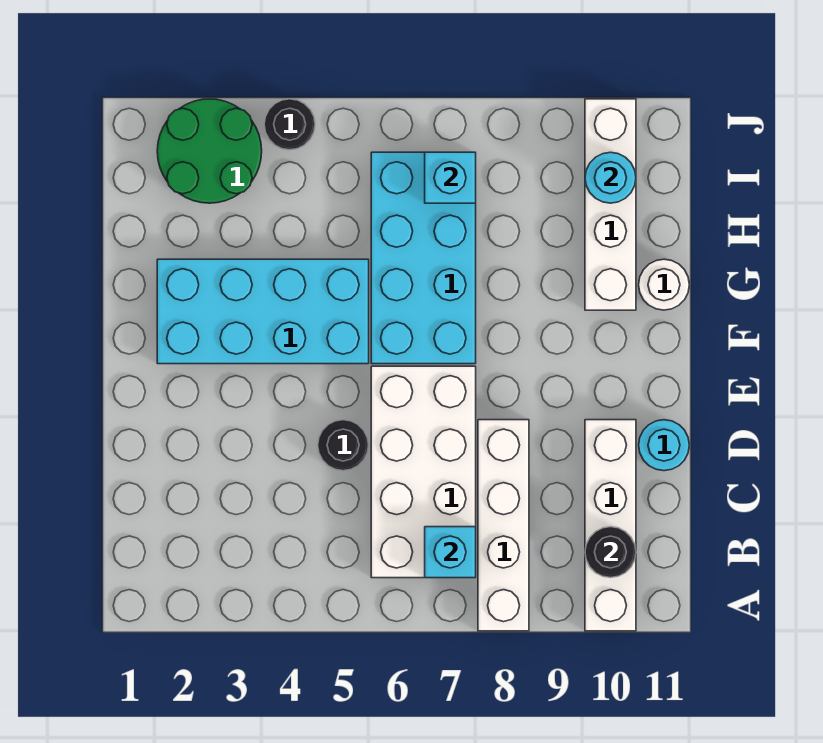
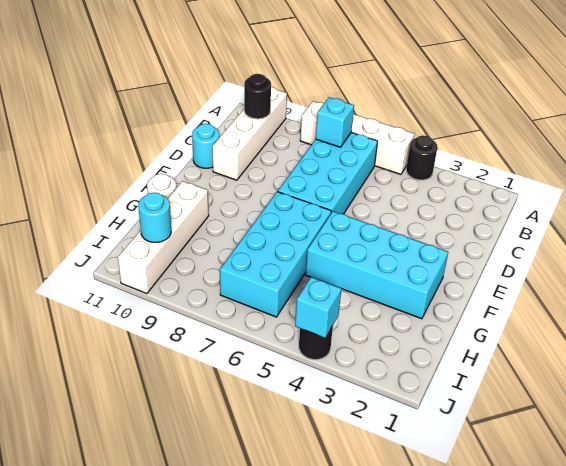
white brick A8:D8 level 1 -> white brick A5:A8 level 1
white brick B6:E7 level 1 -> cyan brick B6:E7 level 1
black round brick D5 level 1 -> black round brick A4 level 1
green round brick I2:J3 level 1 -> none
cyan brick I7 level 2 -> cyan brick J4 level 2

